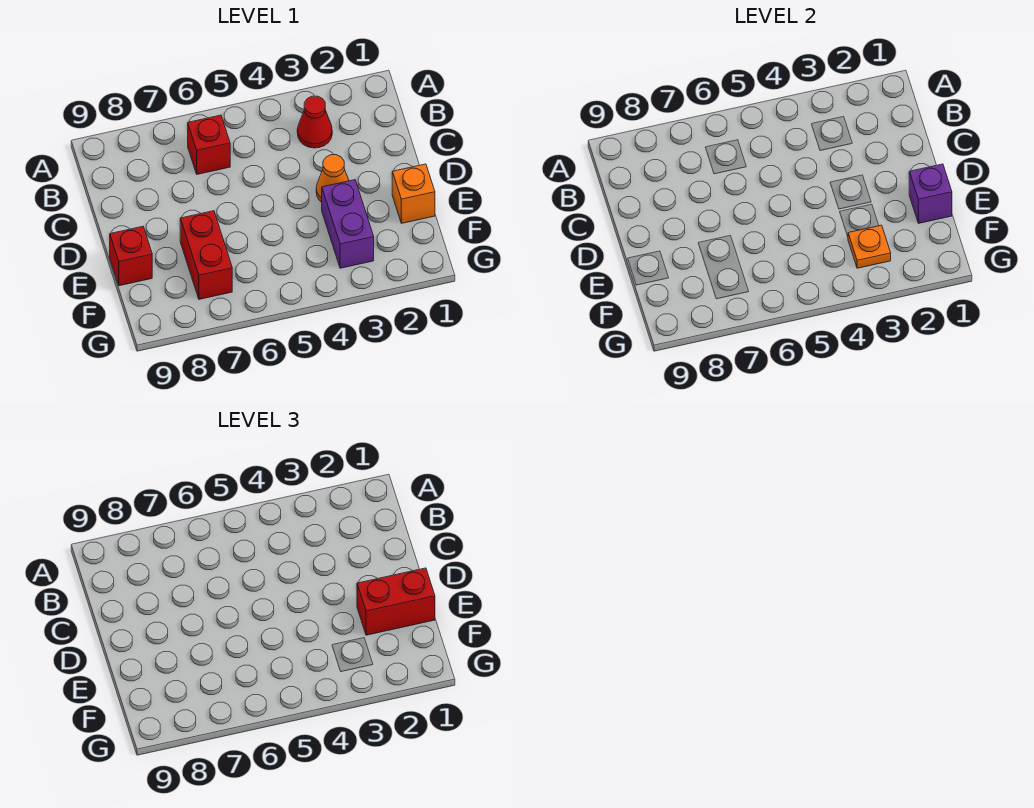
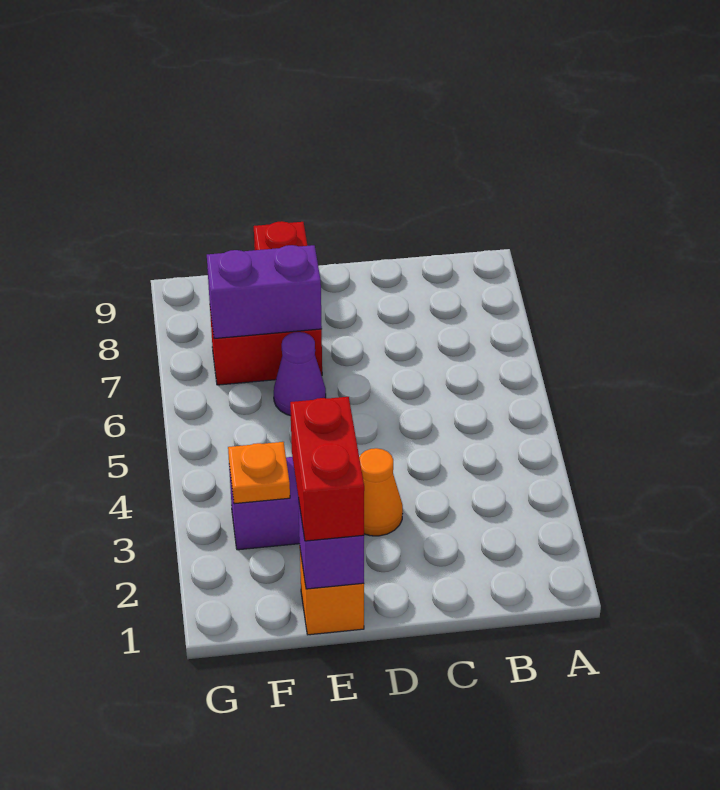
red cone B3 level 1 -> none
red brick B6 level 1 -> none
none -> purple cone E6 level 1
none -> purple brick E7:F7 level 2

